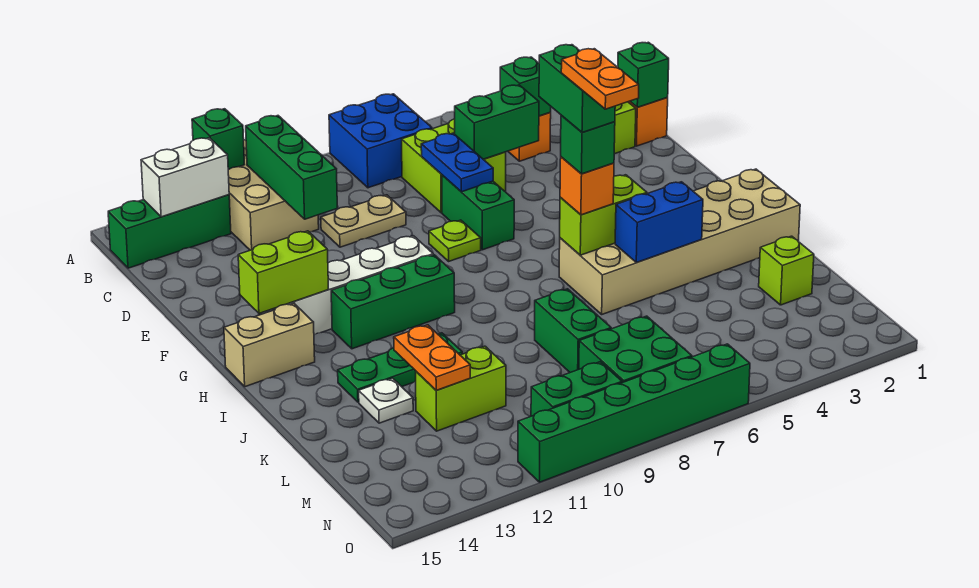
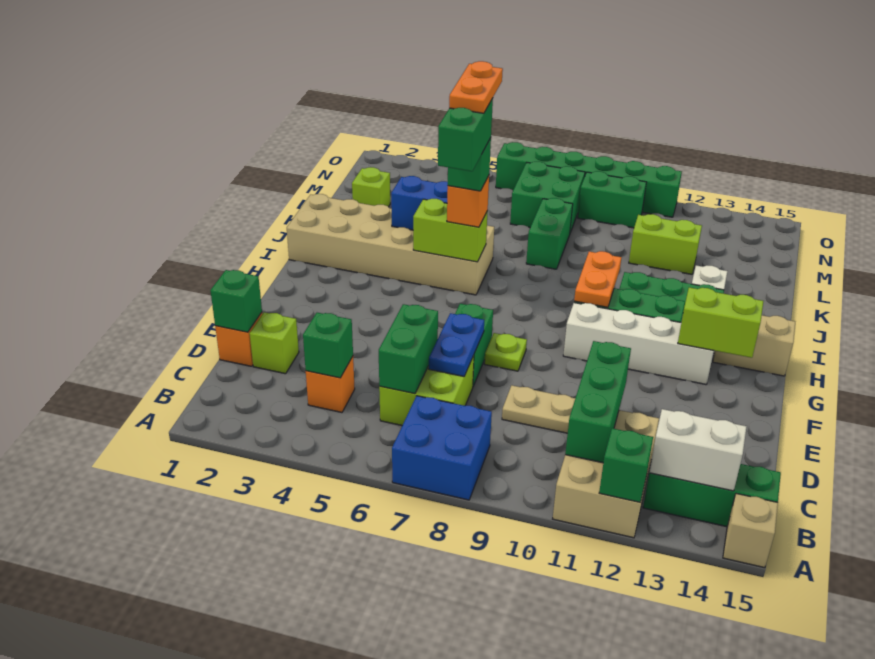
none -> tan brick A15 level 1
green brick D5:D6 level 2 -> green brick C6:D6 level 2
orange plate K12:L12 level 2 -> orange plate H10:I10 level 2

